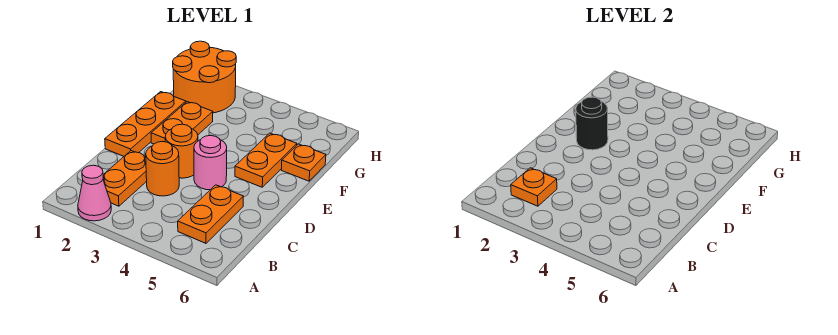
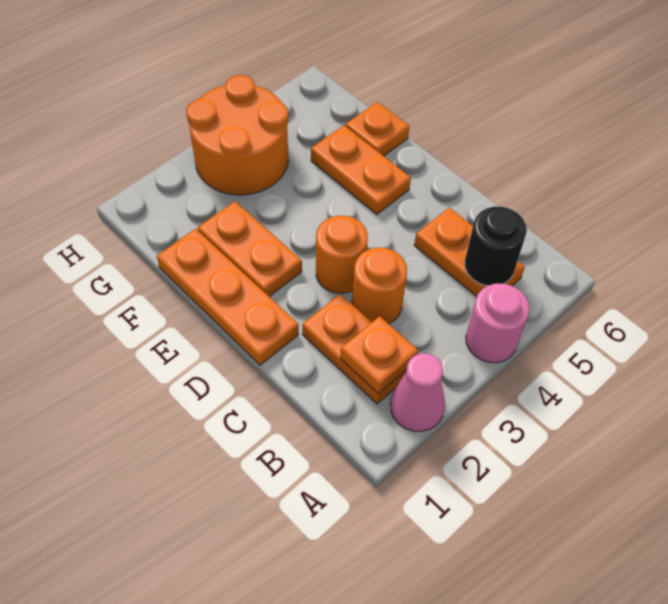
pink round brick D4 level 1 -> pink round brick A4 level 1
black round brick E2 level 2 -> black round brick B5 level 2
orange round brick G1:H2 level 1 -> orange round brick G3:H4 level 1

